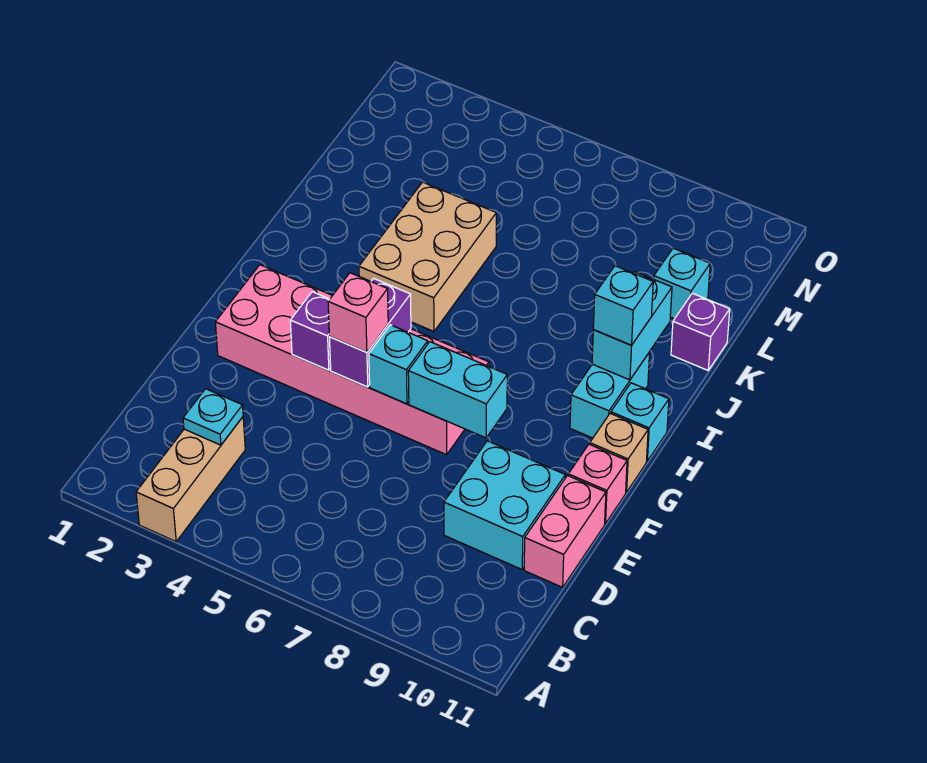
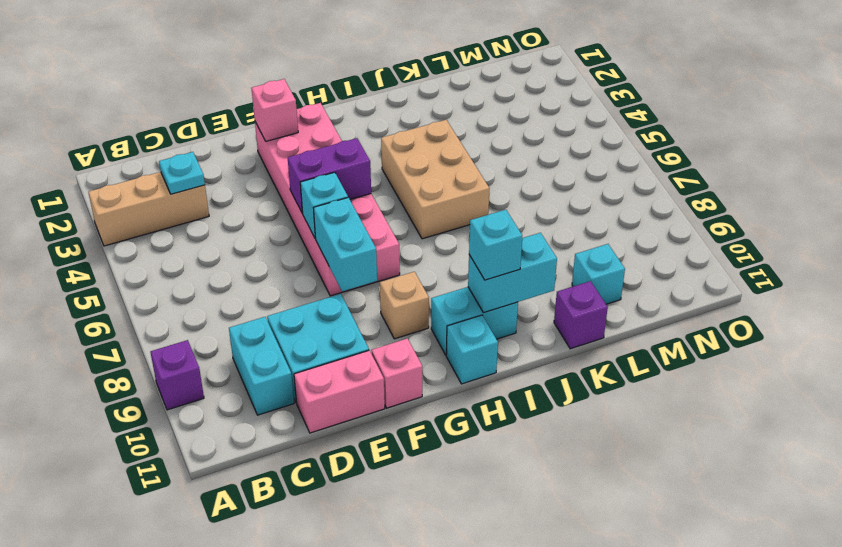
none -> cyan brick C9:C10 level 1
purple brick F4 level 2 -> purple brick A9 level 1
pink brick F5 level 3 -> pink brick F2 level 2
tan brick G11 level 1 -> tan brick G9 level 1
tan brick I4:K5 level 1 -> tan brick I4:J6 level 1

